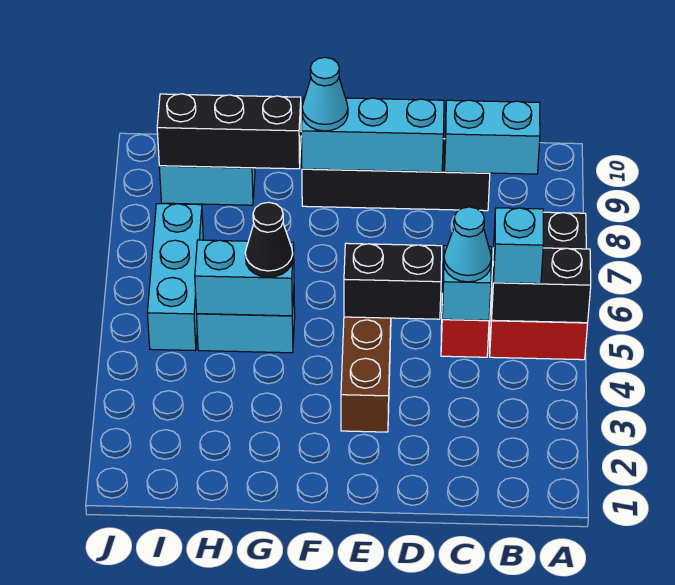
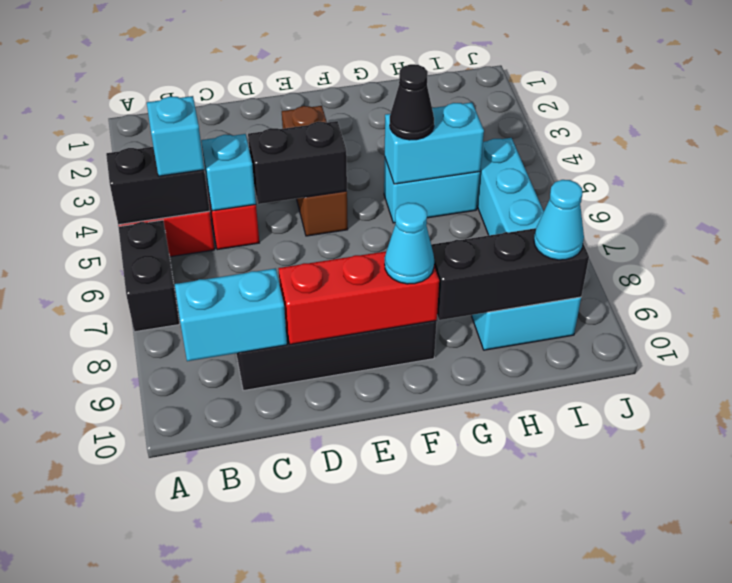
cyan cone C5 level 3 -> cyan cone I9 level 3
cyan brick D9:F9 level 2 -> red brick D9:F9 level 2

